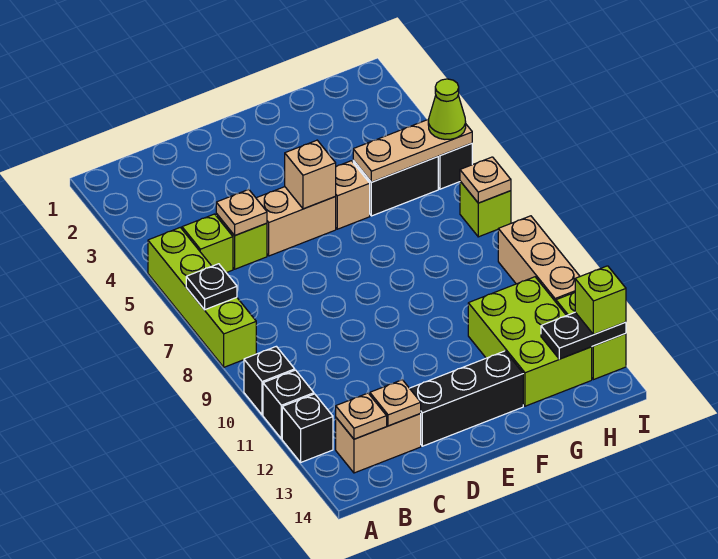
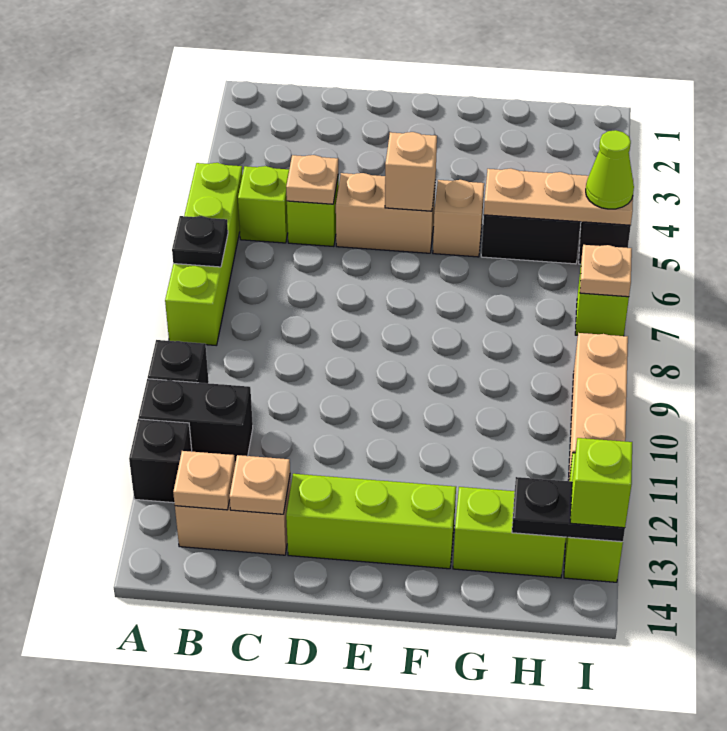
black brick A11 level 1 -> black brick A11:B11 level 1
black brick D13:F13 level 1 -> lime brick D13:F13 level 1
lime brick G11:H13 level 1 -> lime brick G13:H13 level 1

